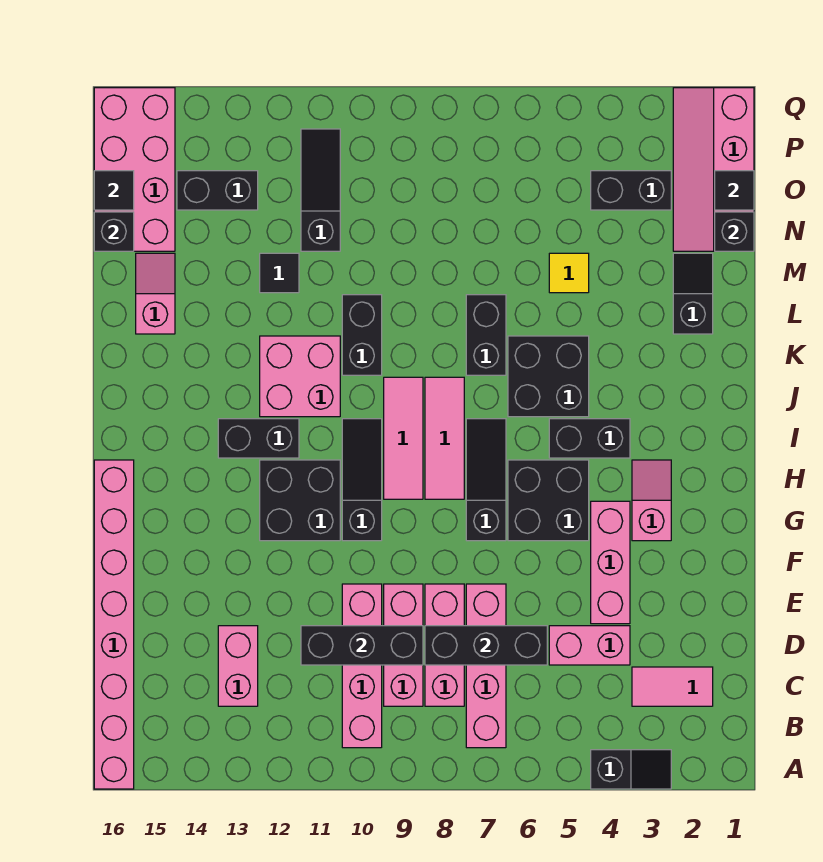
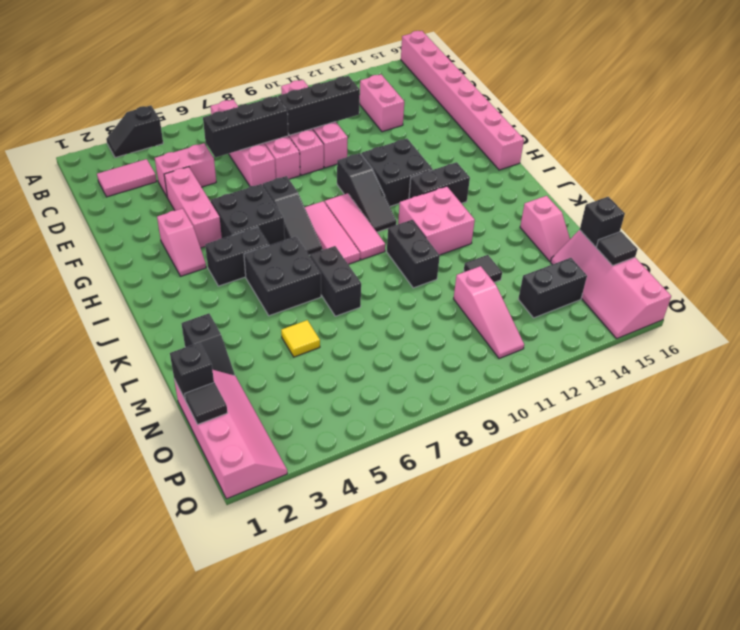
black slope N11:P11 level 1 top N -> pink slope N11:P11 level 1 top N
pink brick N15:Q16 level 1 -> pink slope N15:Q16 level 1 top 16
black brick O3:O4 level 1 -> none

